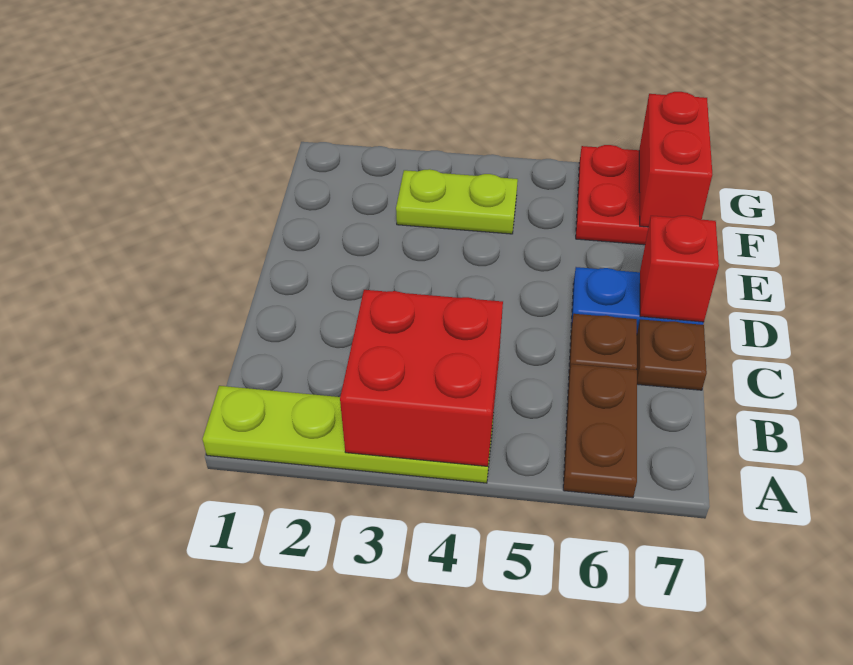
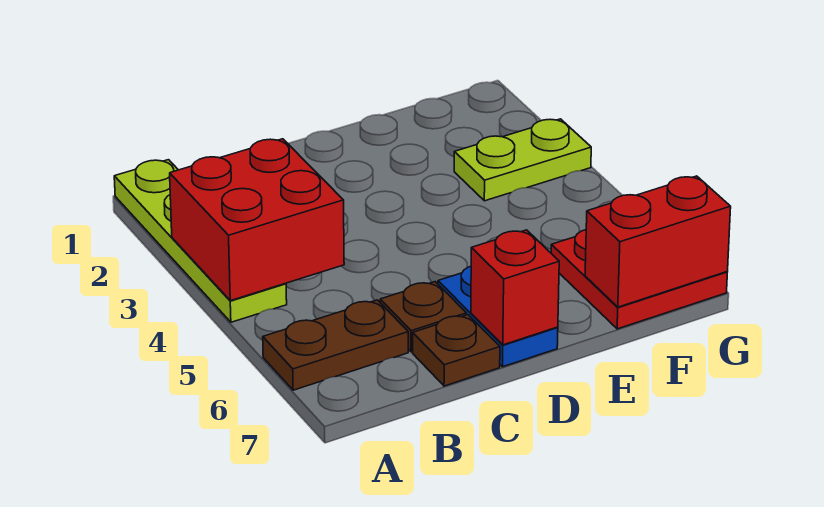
lime plate F3:F4 level 1 -> lime plate F3:G3 level 1

